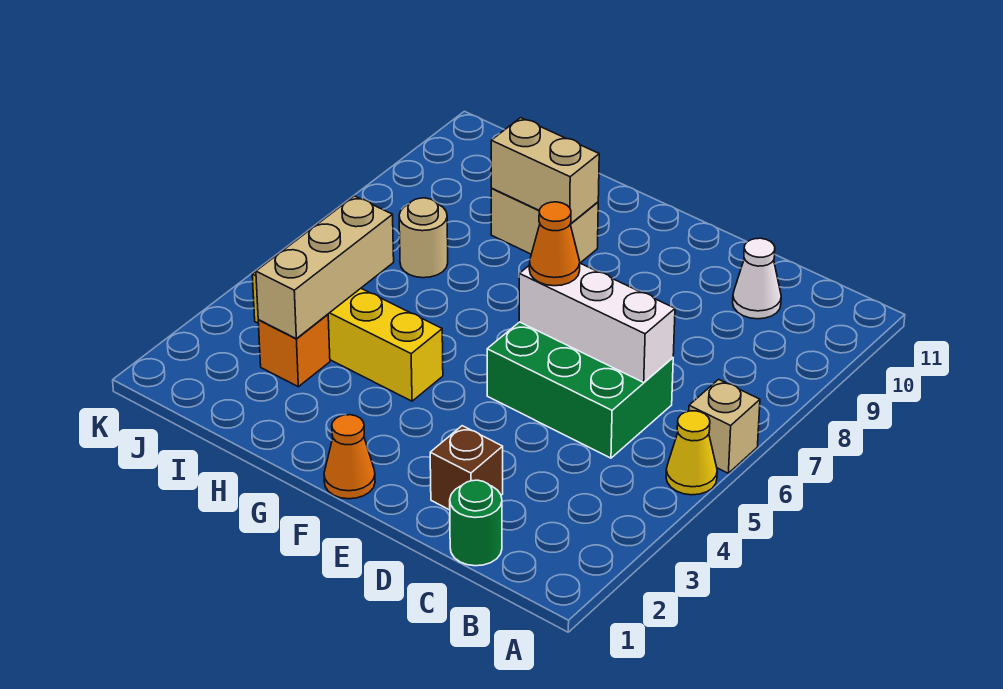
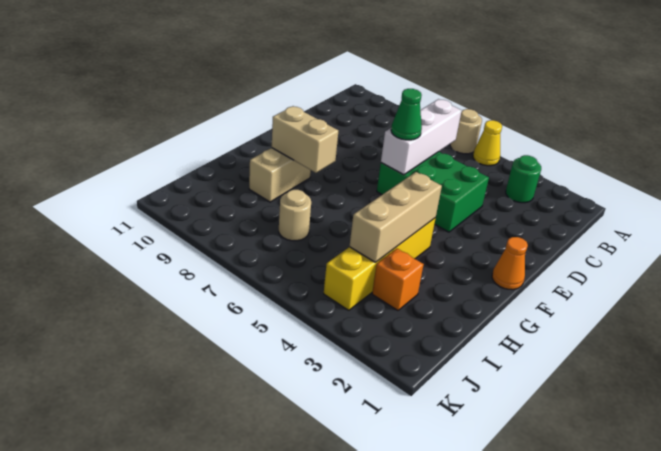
tan brick A6 level 1 -> tan round brick A6 level 1
green round brick C1 level 1 -> green round brick B3 level 1
green brick C5:E6 level 1 -> green brick D4:E6 level 1
white cone C10 level 1 -> none
brown brick D2 level 1 -> none
orange cone E6 level 3 -> green cone E6 level 3
tan brick G9:H9 level 2 -> tan brick G8:G9 level 2
tan brick I3:I5 level 2 -> tan brick G4:I4 level 2

